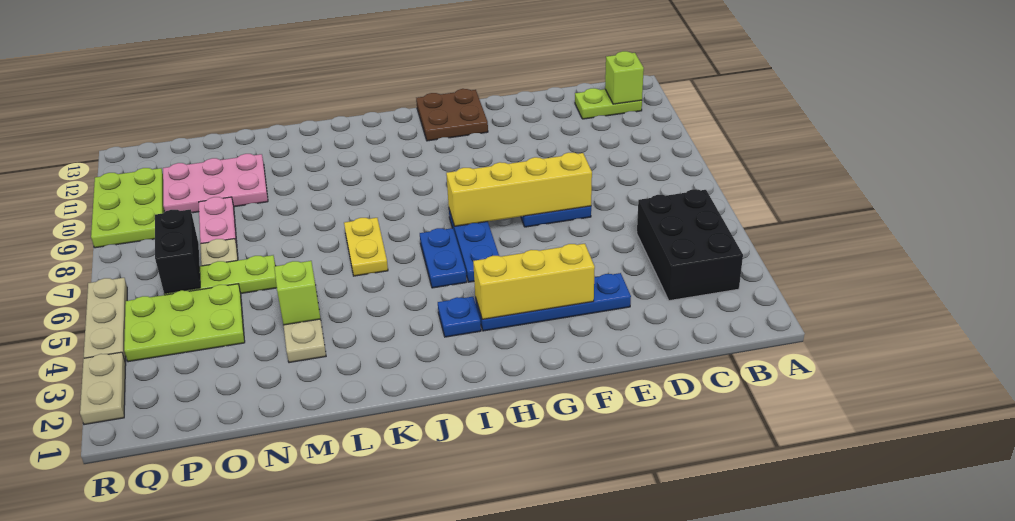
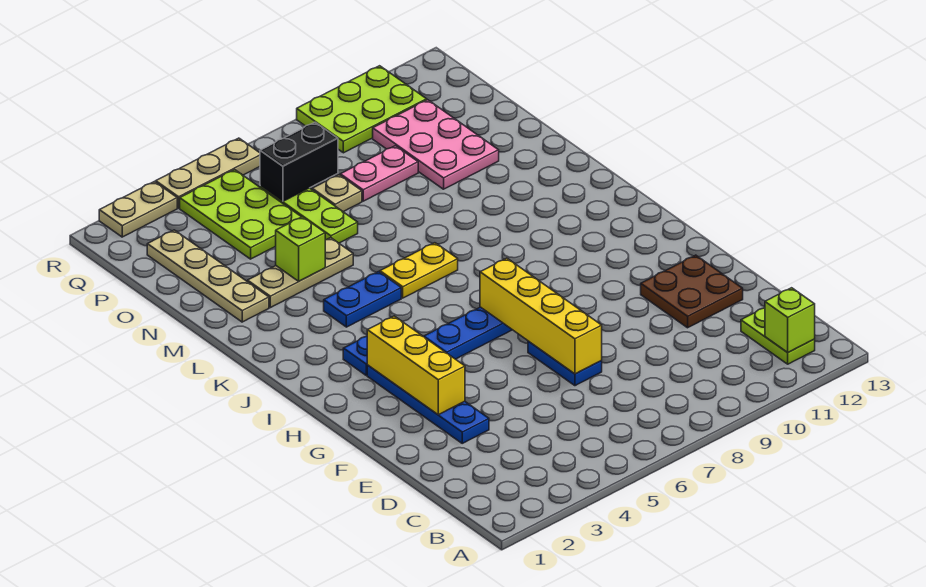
black brick B3:C5 level 1 -> none
brown plate G12:H13 level 1 -> brown plate E11:F12 level 1
blue plate I5:I6 level 1 -> blue plate K4:K5 level 1
none -> tan plate M2:P2 level 1

